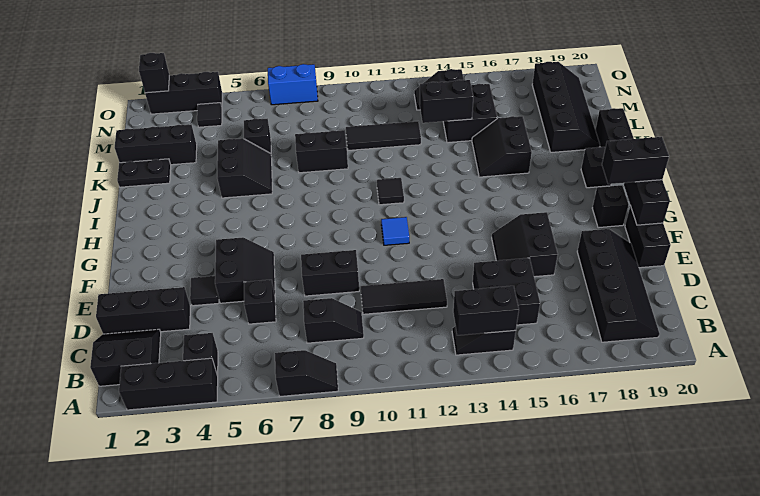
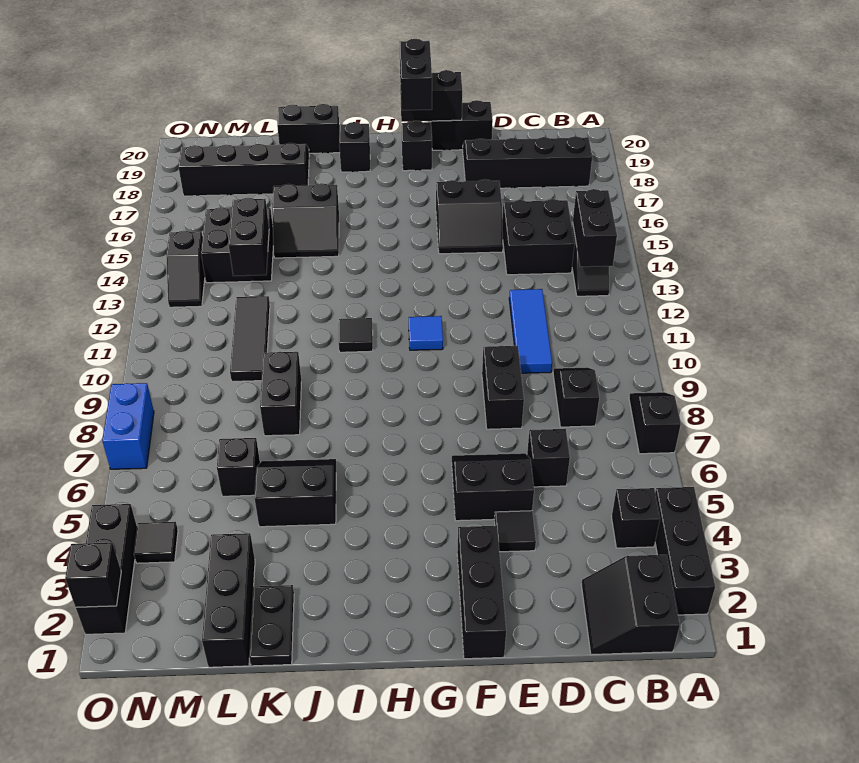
black brick D1:D3 level 1 -> black brick F1:F3 level 1
black tile D10:D12 level 1 -> blue tile D10:D12 level 1

